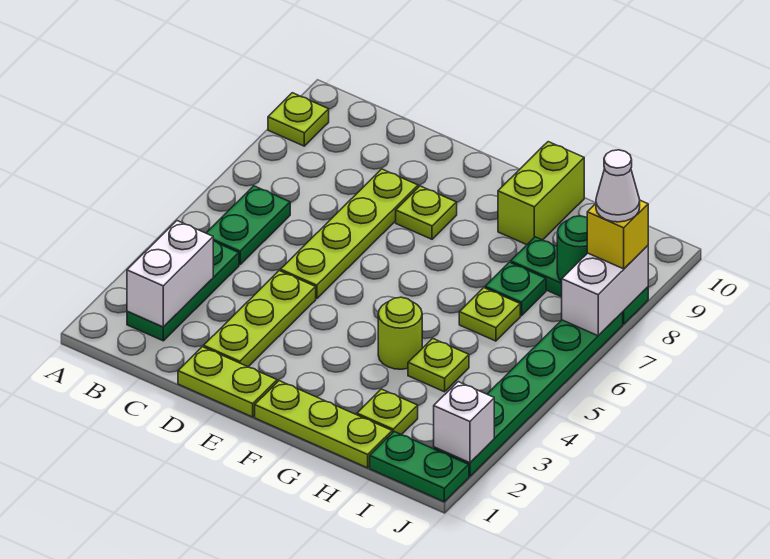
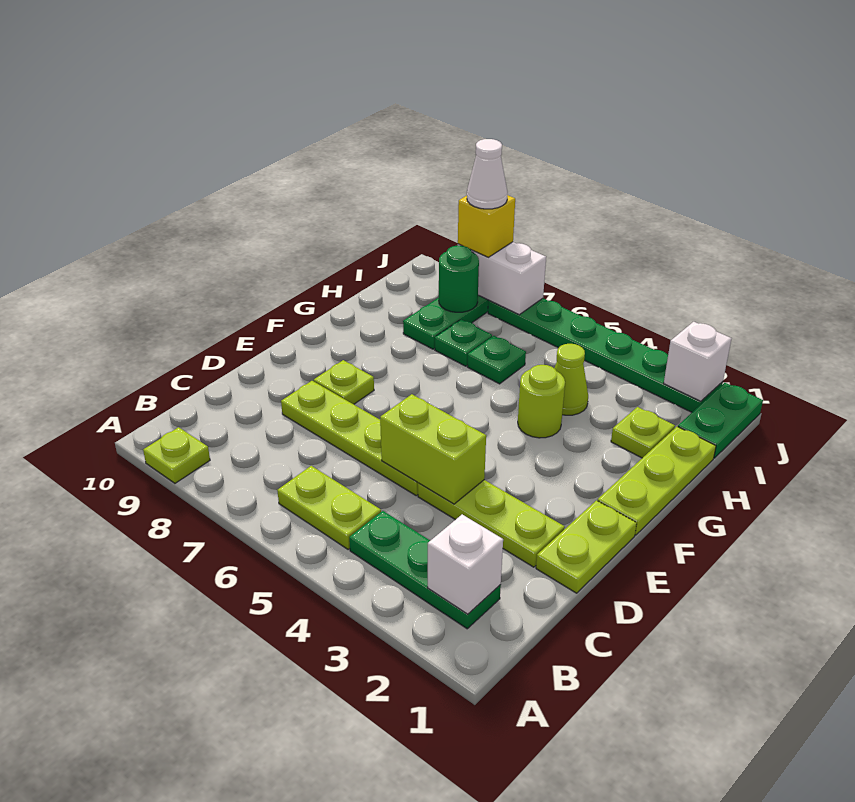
white brick B2:B3 level 2 -> white brick B2 level 2
green plate B5:B6 level 1 -> lime plate B5:B6 level 1
lime brick G9:G10 level 1 -> lime brick D4:D5 level 2
lime plate H4 level 1 -> lime cone H4 level 1
lime plate H6 level 1 -> green plate H6 level 1

